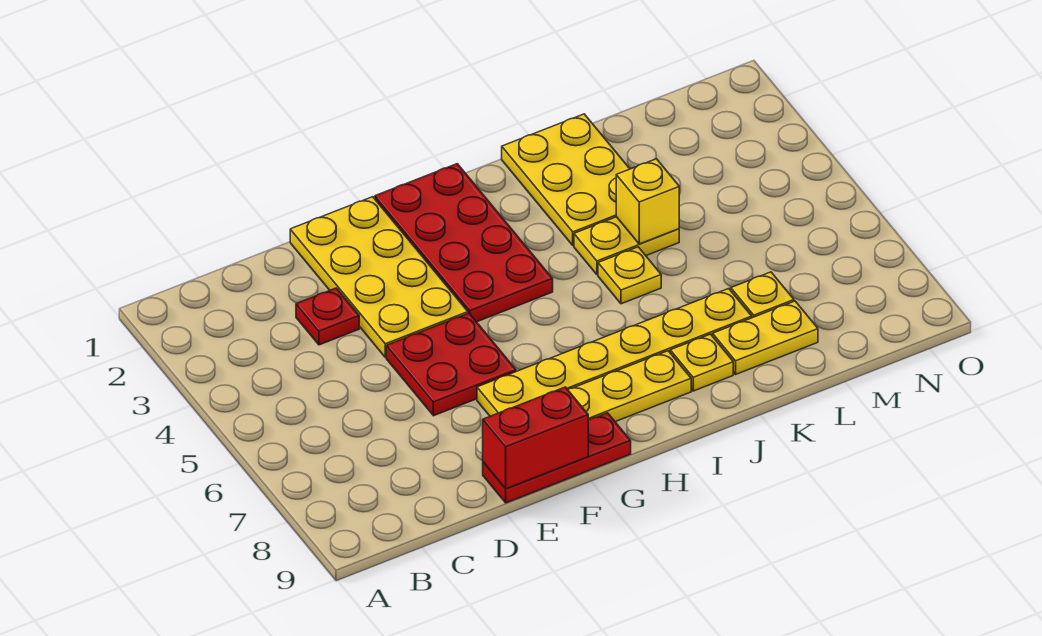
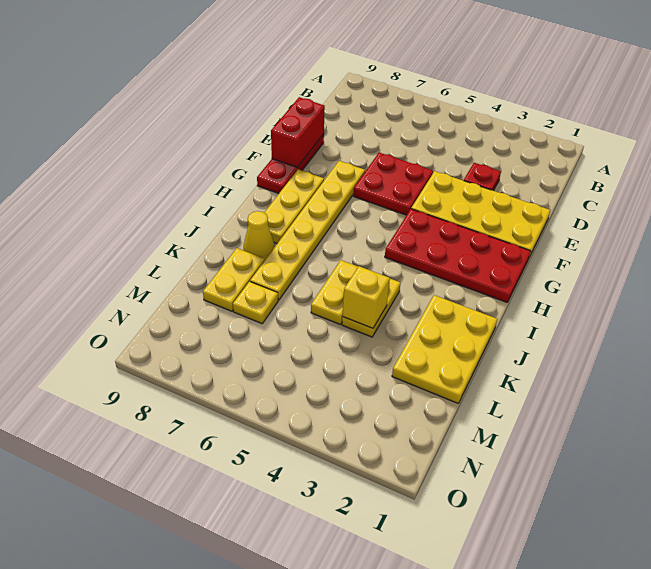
yellow plate J1:K3 level 1 -> yellow plate J1:L2 level 1
yellow plate J5 level 1 -> yellow plate J5:K5 level 1
yellow plate J8 level 1 -> yellow cone J8 level 1

